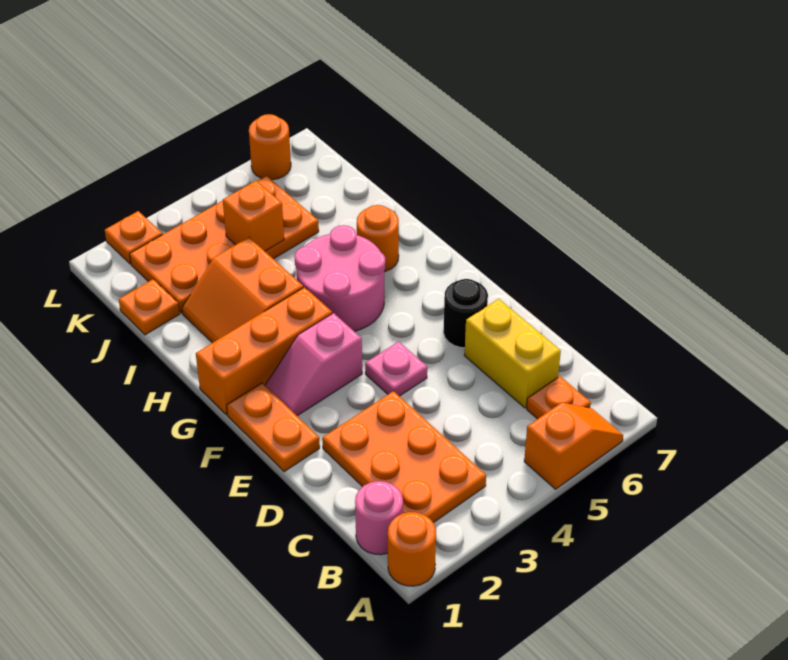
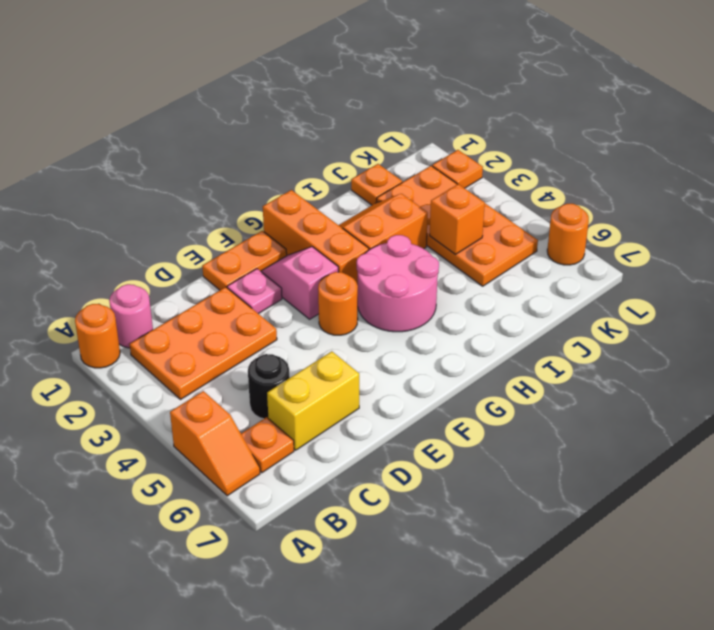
pink plate E4 level 1 -> pink plate E2 level 1
black round brick E6 level 1 -> black round brick C5 level 1
orange round brick H6 level 1 -> orange round brick F4 level 1

